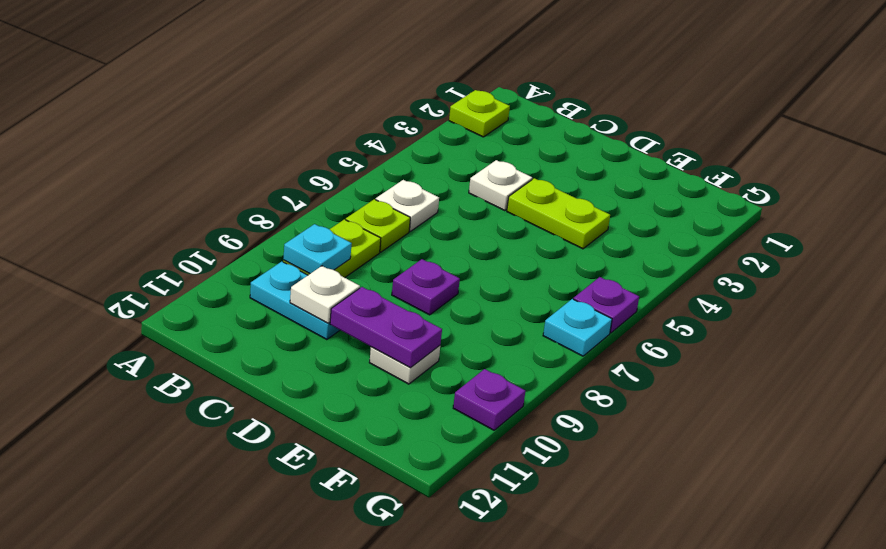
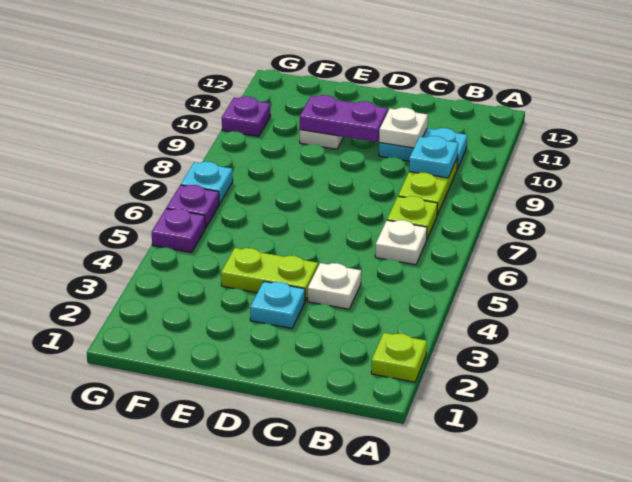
none -> cyan plate D3 level 1
purple plate D8 level 1 -> purple plate G5 level 1

